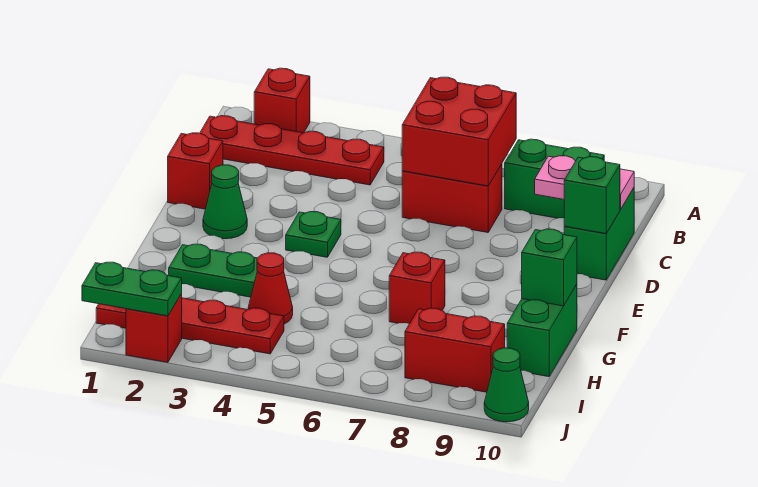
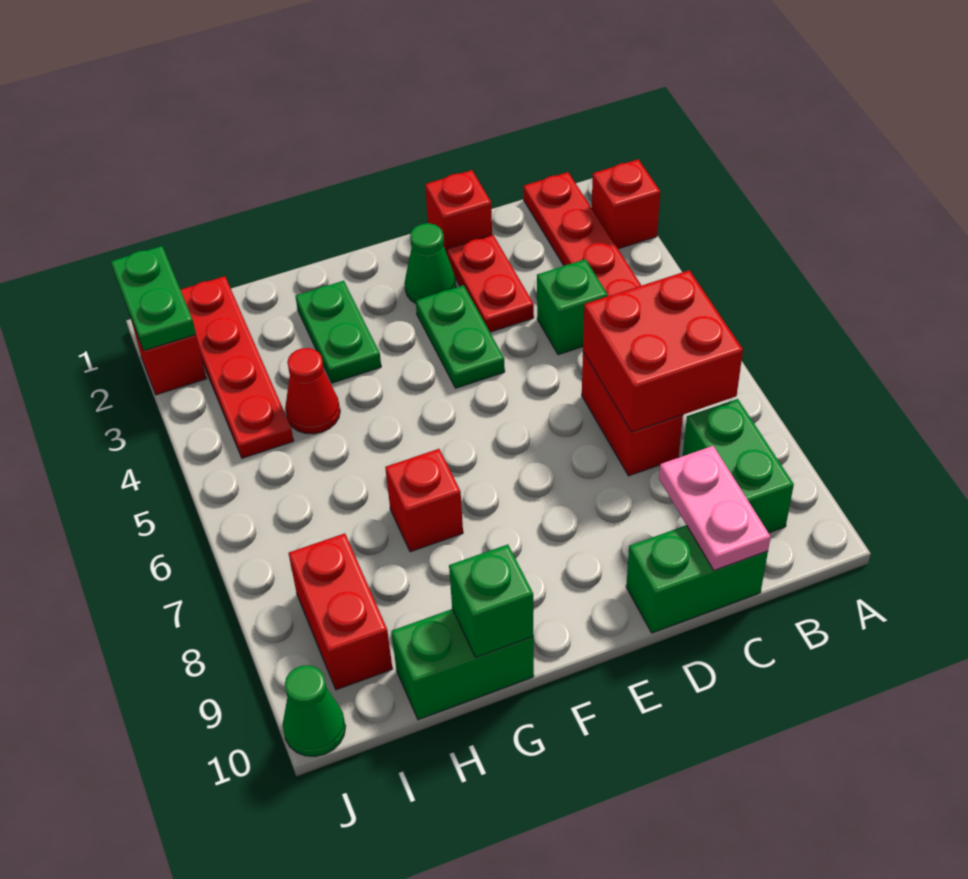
none -> red plate D2:D3 level 1
green brick D10 level 2 -> green brick C4 level 1
green plate E4 level 1 -> green plate E3:E4 level 1

